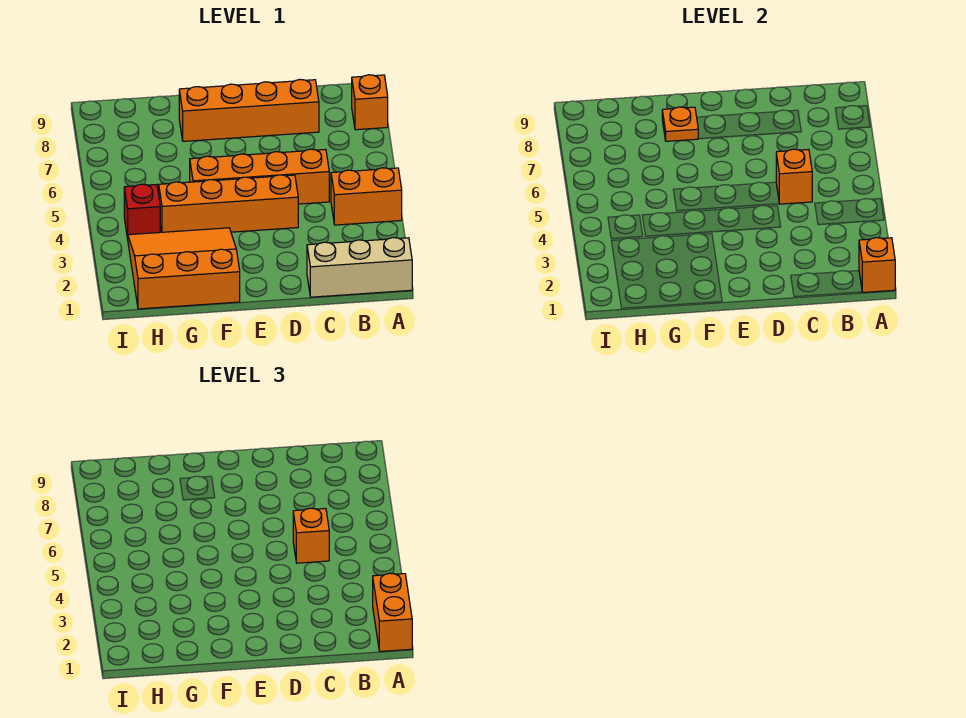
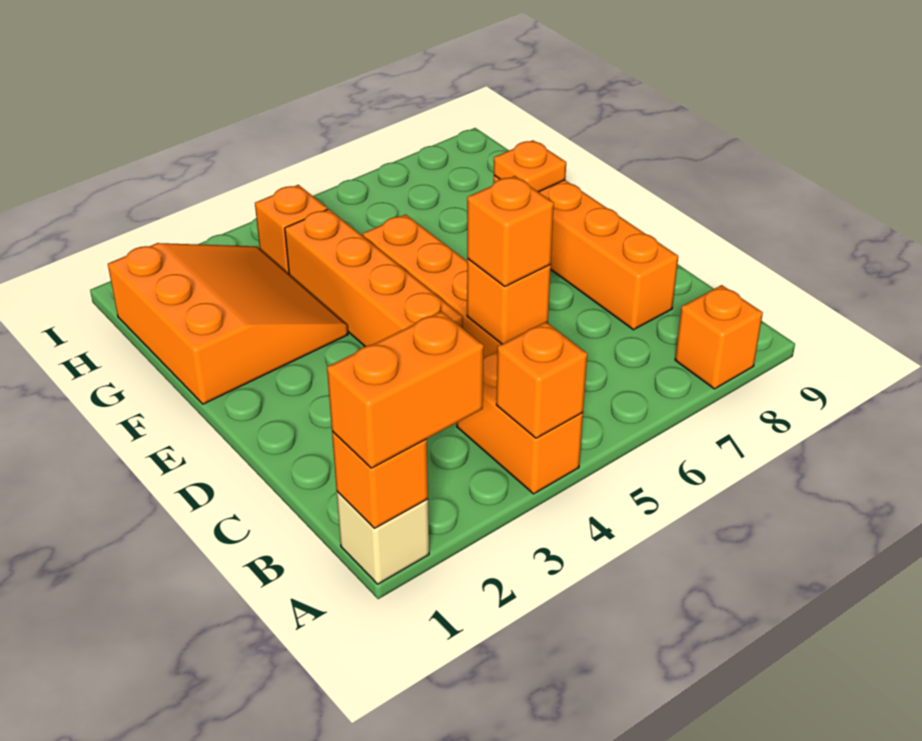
tan brick A1:C1 level 1 -> tan brick A1 level 1
none -> orange brick A4 level 2
red brick H4 level 1 -> orange brick H4 level 1

